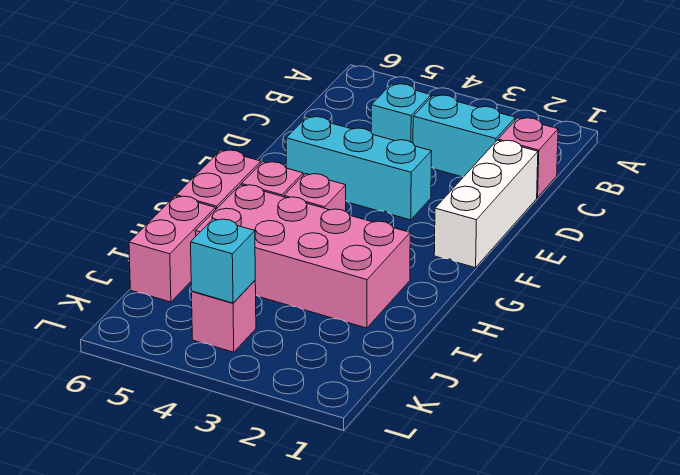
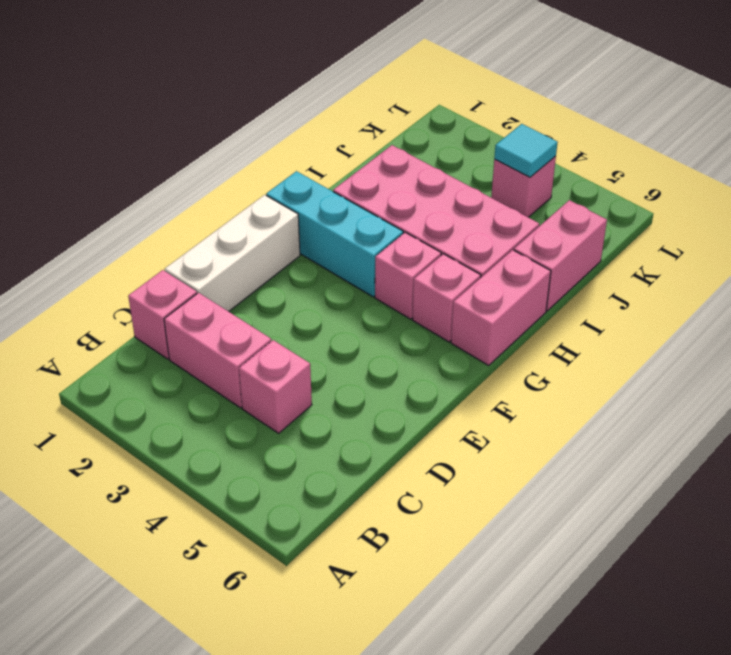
cyan brick C2:C3 level 1 -> pink brick C2:C3 level 1
cyan brick C4 level 1 -> pink brick C4 level 1
cyan brick E3:E5 level 1 -> cyan brick G1:G3 level 1
cyan brick K4 level 2 -> cyan tile K4 level 2

